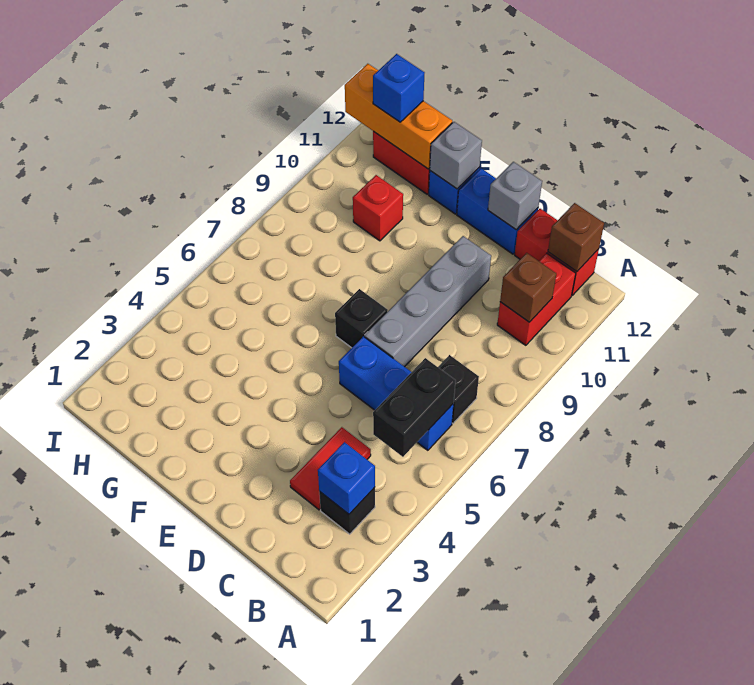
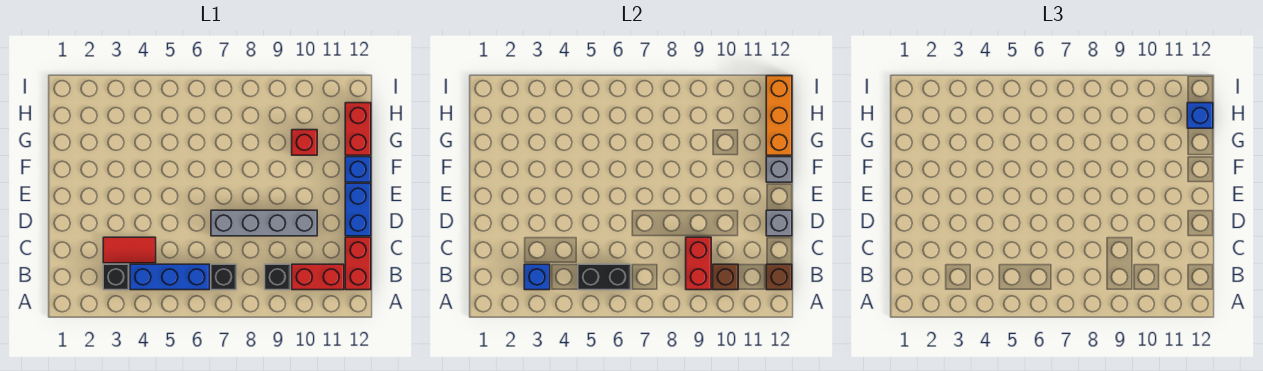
blue brick B6:D6 level 1 -> blue brick B4:B6 level 1
none -> red brick B9:C9 level 2
black brick E7 level 1 -> black brick B9 level 1

